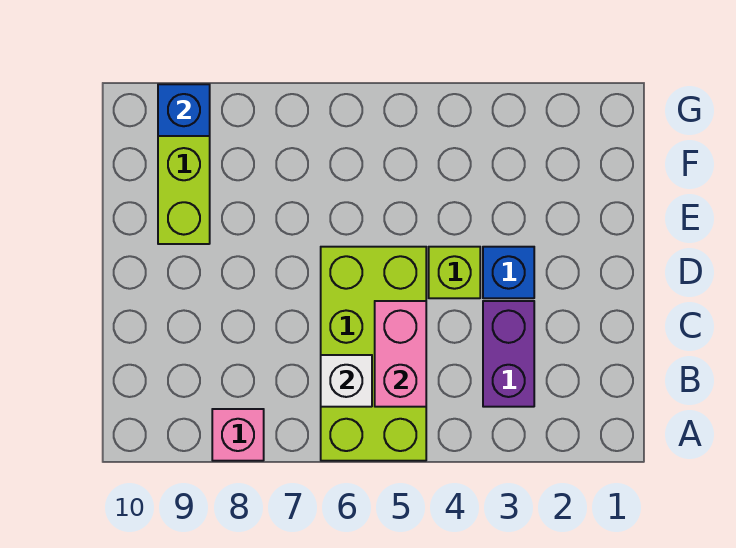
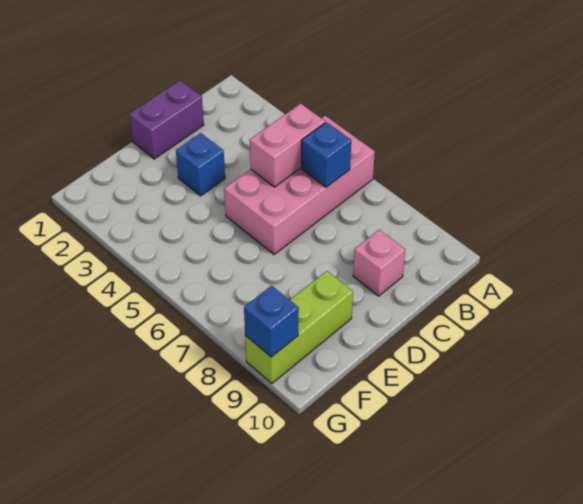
lime brick A5:D6 level 1 -> pink brick A5:D6 level 1
pink brick A8 level 1 -> pink brick C9 level 1
purple brick B3:C3 level 1 -> purple brick C1:D1 level 1
white brick B6 level 2 -> blue brick B6 level 2
lime brick D4 level 1 -> none

